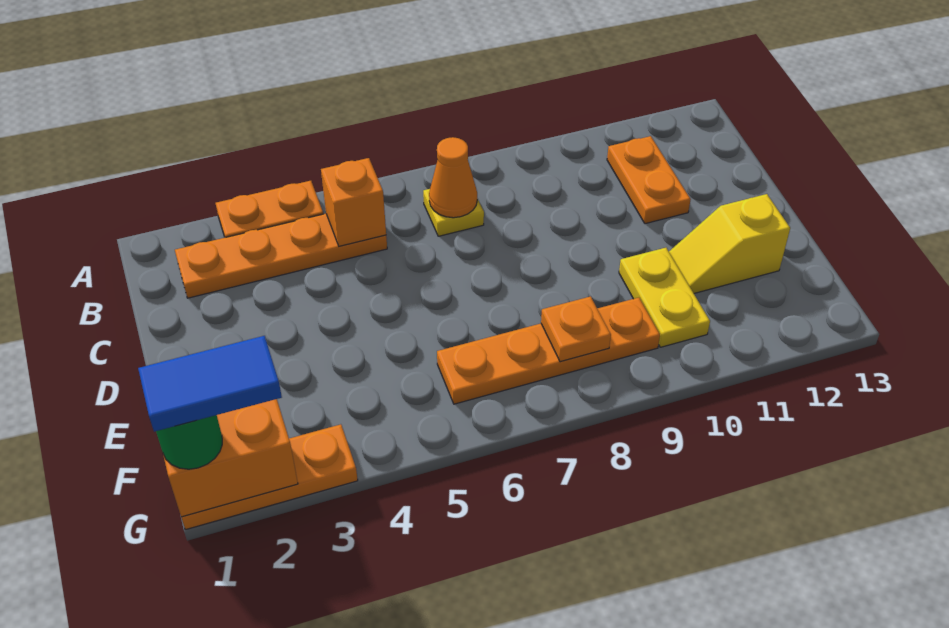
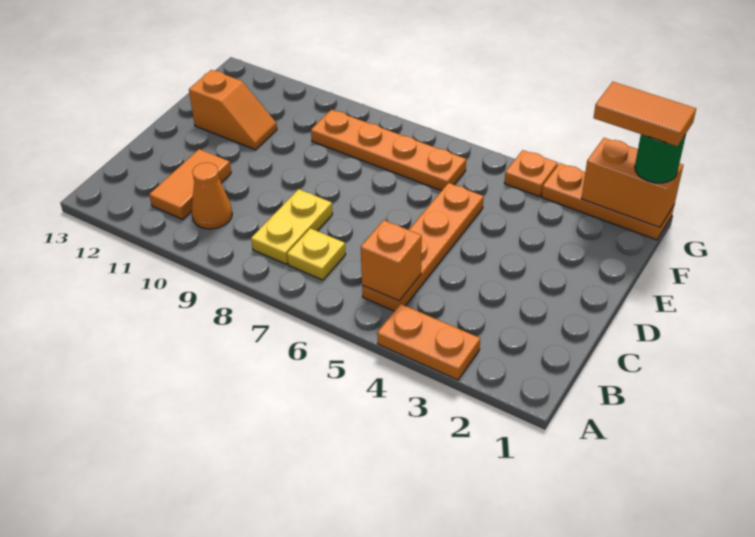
orange plate B2:B5 level 1 -> orange plate B5:E5 level 1
orange cone B7 level 2 -> orange cone B10 level 1
orange plate B11:C11 level 1 -> orange tile B11:C11 level 1
yellow plate E10:F10 level 1 -> yellow plate B8:C8 level 1
yellow slope E11:E12 level 1 top 12 -> orange slope E11:E12 level 1 top 12
orange plate F8 level 2 -> orange plate G4 level 1
blue tile G1:G2 level 4 -> orange tile G1:G2 level 4

